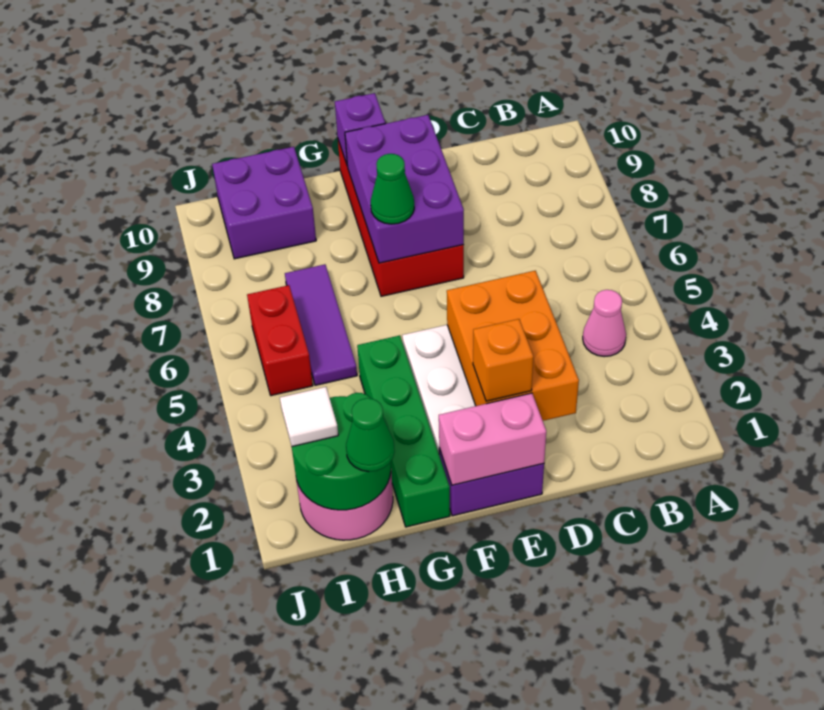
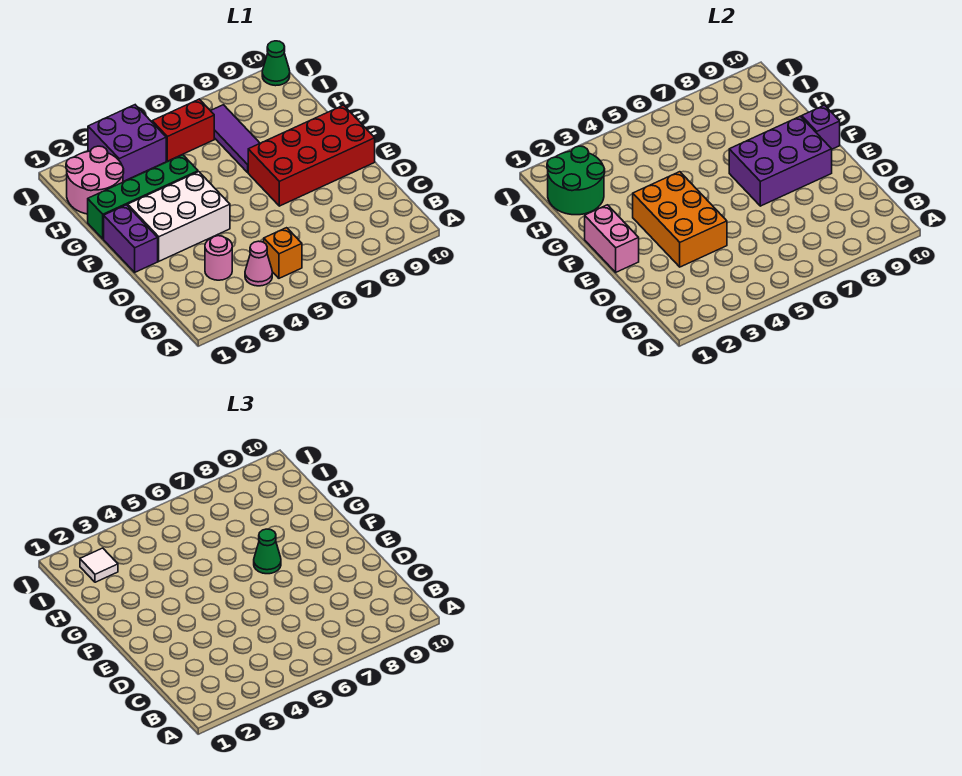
none -> pink round brick C3 level 1
orange brick D2:E4 level 2 -> orange brick D3:F4 level 2
orange brick E2 level 3 -> orange brick B5 level 1
green cone H1 level 3 -> green cone J10 level 1
purple tile H5:H7 level 1 -> purple tile G7:I7 level 1
purple brick H9:I10 level 1 -> purple brick I3:J4 level 1

